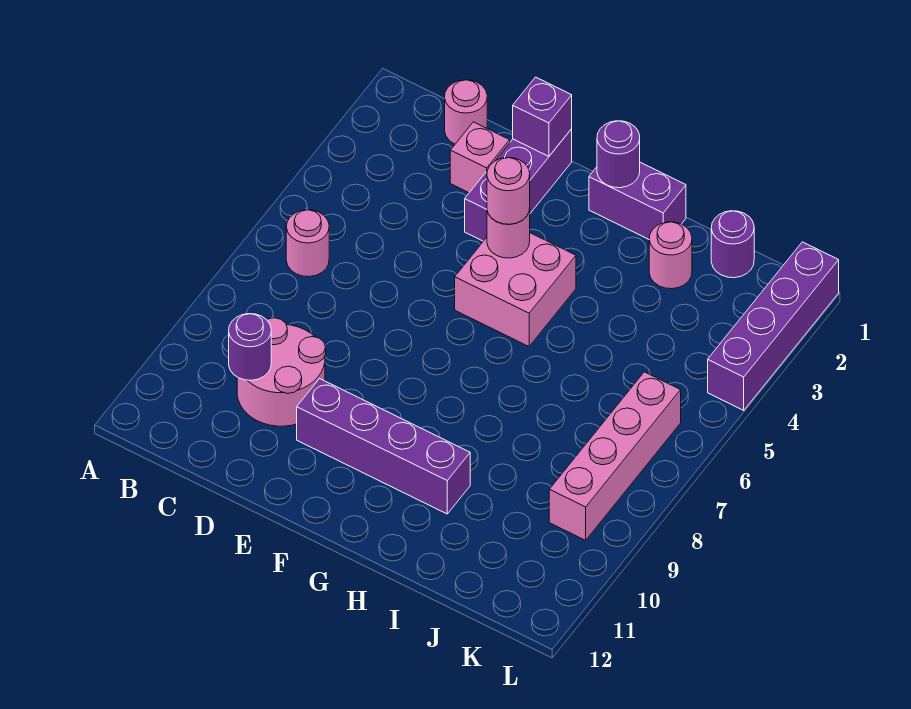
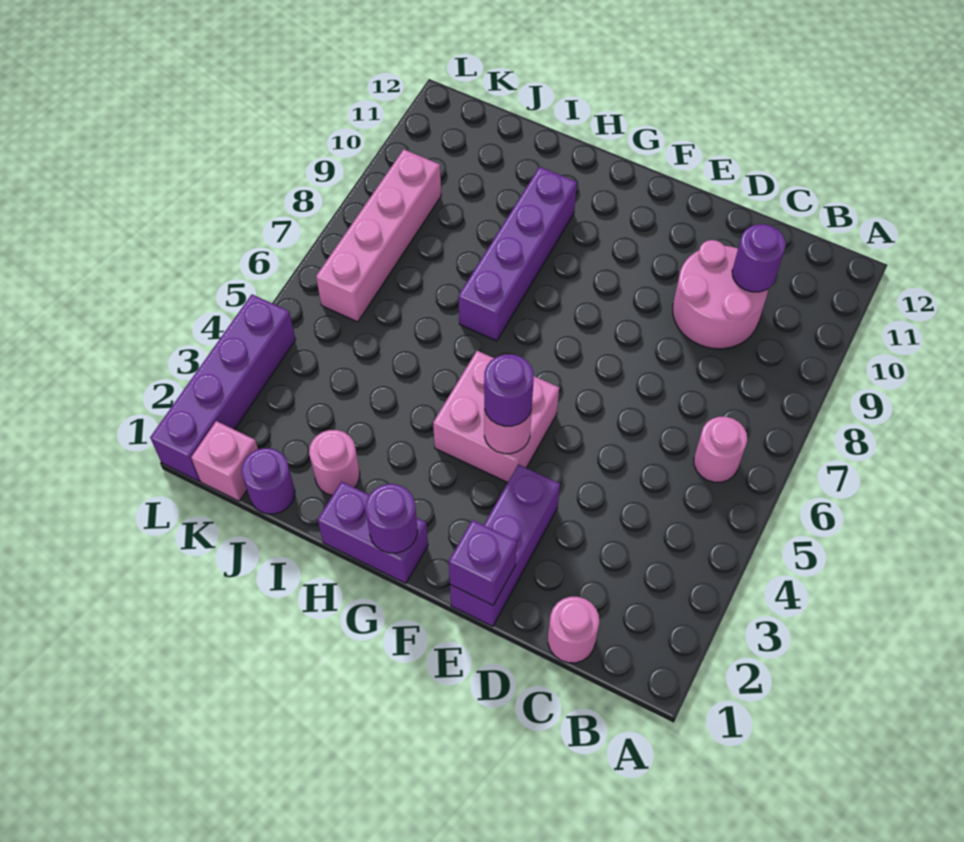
pink brick D2 level 1 -> pink brick K1 level 1
purple brick E10:H10 level 1 -> purple brick H7:H10 level 1
pink round brick F4 level 3 -> purple round brick F4 level 3

